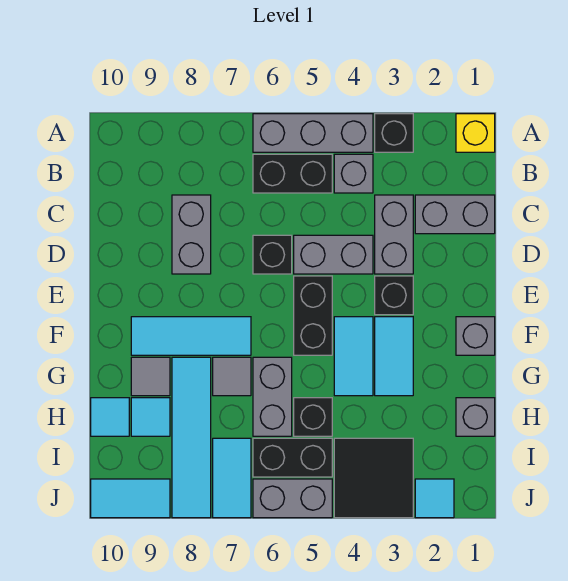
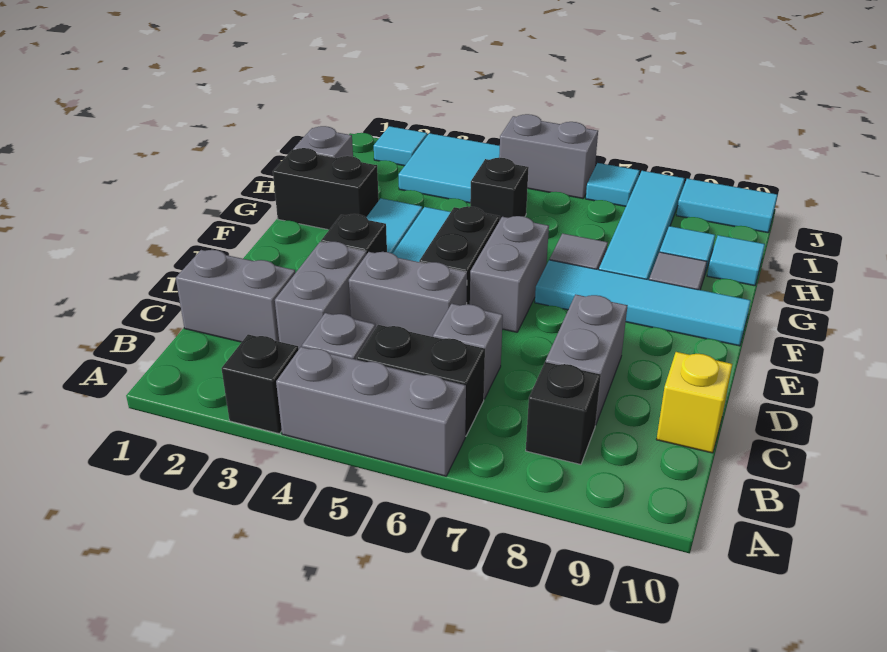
yellow brick A1 level 1 -> yellow brick C10 level 1
black brick D6 level 1 -> black brick B8 level 1
grey brick F1 level 1 -> grey brick C6 level 1
cyan tile F7:F9 level 1 -> cyan tile F7:F10 level 1
grey brick G6:H6 level 1 -> grey brick E6:F6 level 1
black tile I3:J4 level 1 -> cyan tile I3:J4 level 1
black brick I5:I6 level 1 -> black brick G1:G2 level 1
cyan tile I7:J7 level 1 -> cyan tile J7 level 1

